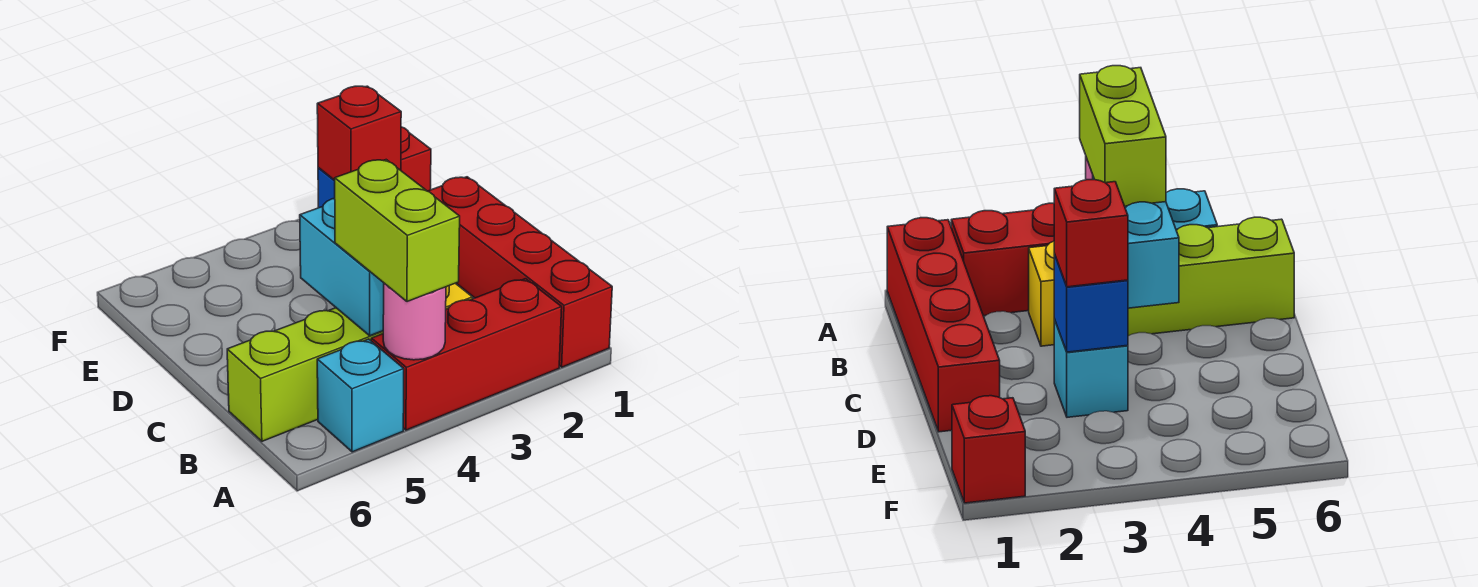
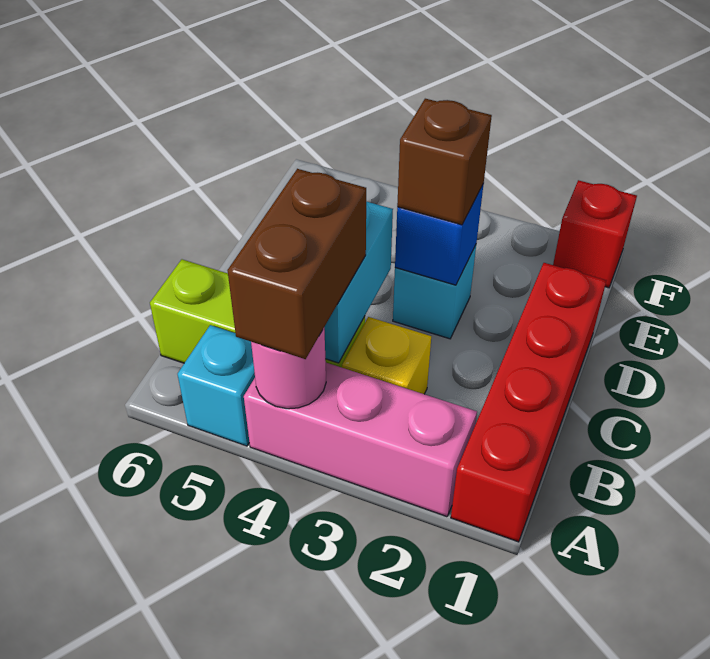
red brick A2:A4 level 1 -> pink brick A2:A4 level 1
lime brick A4:B4 level 3 -> brown brick A4:B4 level 3
red brick D3 level 3 -> brown brick D3 level 3

